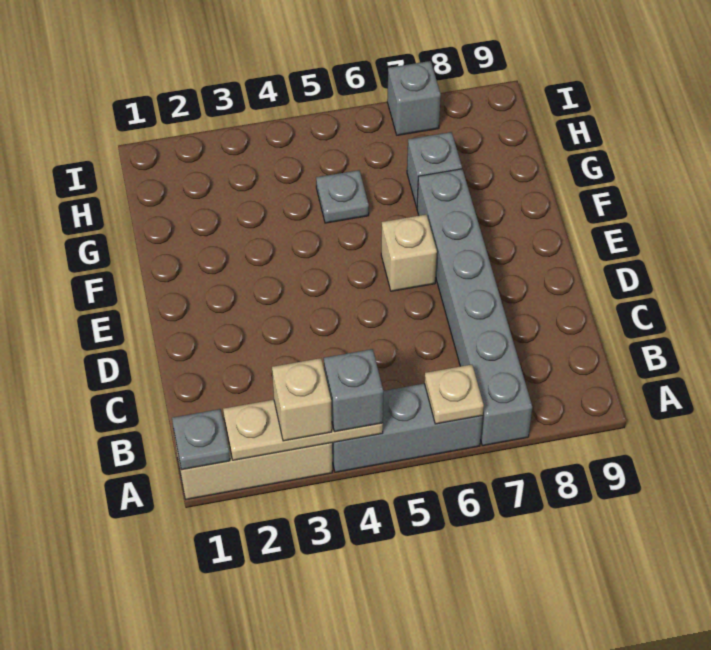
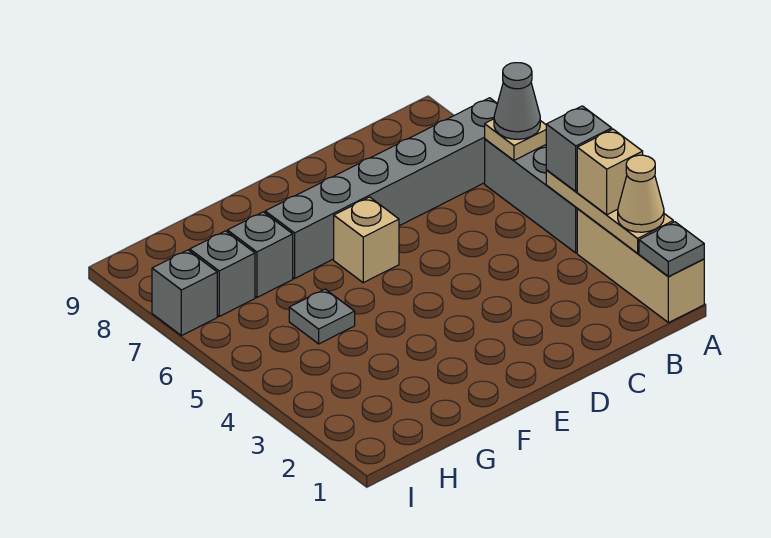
none -> tan cone A2 level 3
none -> grey cone A6 level 3
none -> grey brick H7 level 1

